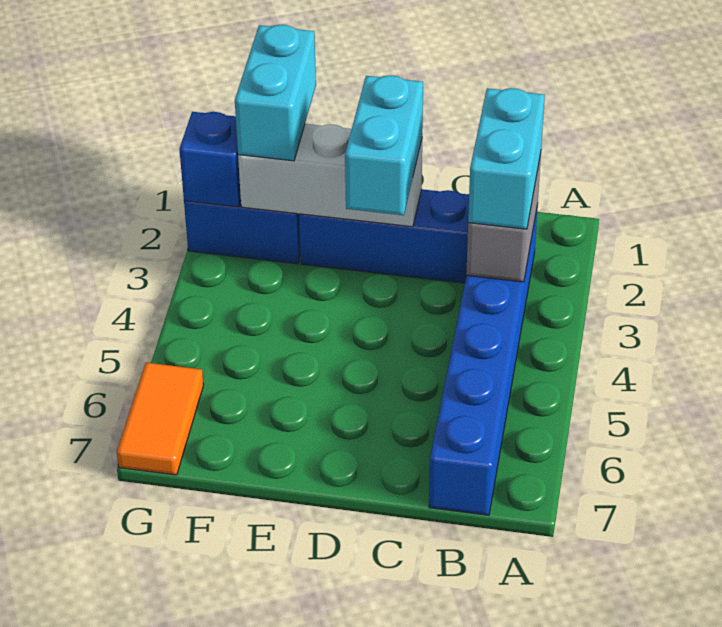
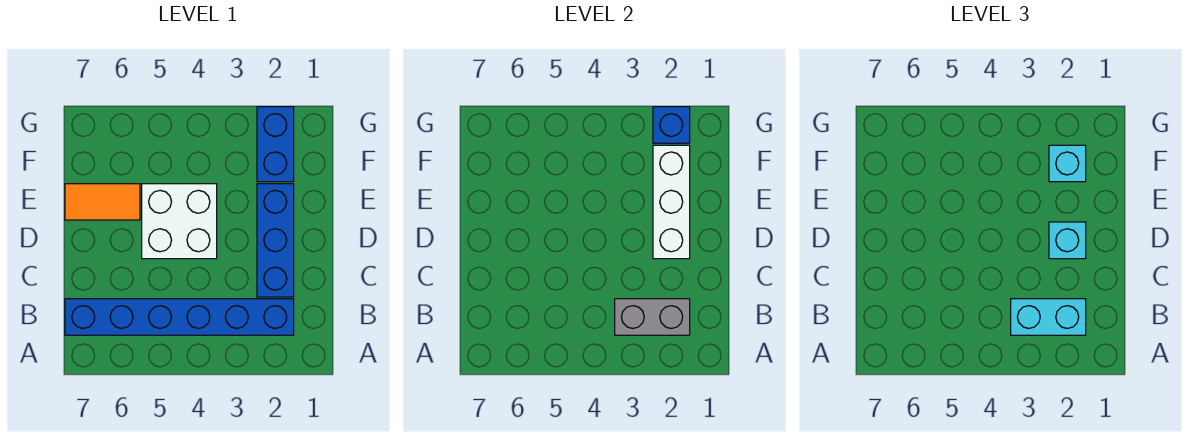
cyan brick D2:D3 level 3 -> cyan brick D2 level 3
none -> white brick D4:E5 level 1
cyan brick F1:F2 level 3 -> cyan brick F2 level 3
orange tile G6:G7 level 1 -> orange tile E6:E7 level 1

